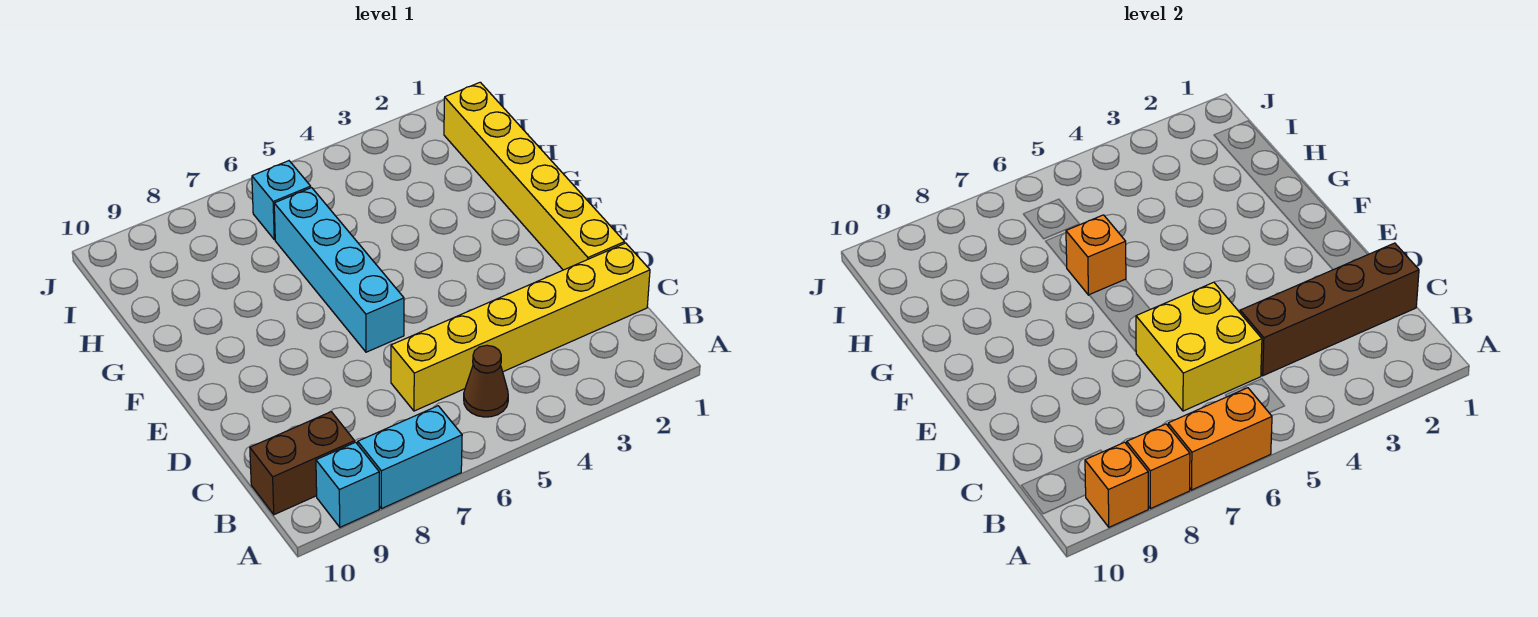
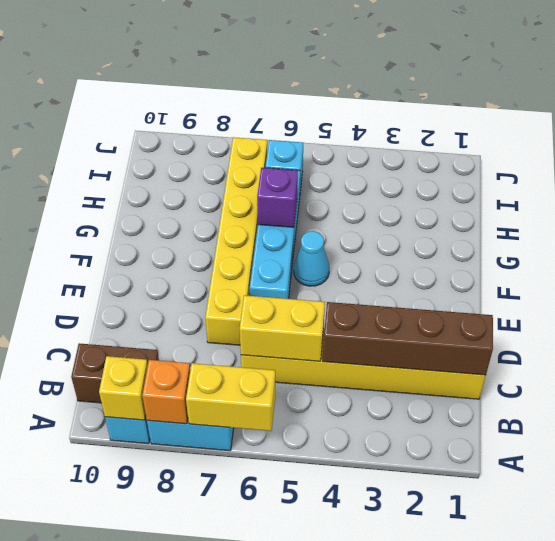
orange brick A6:A7 level 2 -> yellow brick A6:A7 level 2
orange brick A9 level 2 -> yellow brick A9 level 2
brown cone B5 level 1 -> none
yellow brick C5:D6 level 2 -> yellow brick C5:C6 level 2
yellow brick D1:I1 level 1 -> yellow brick D7:I7 level 1
none -> cyan cone F5 level 1
orange brick G6 level 2 -> purple brick G6 level 2

